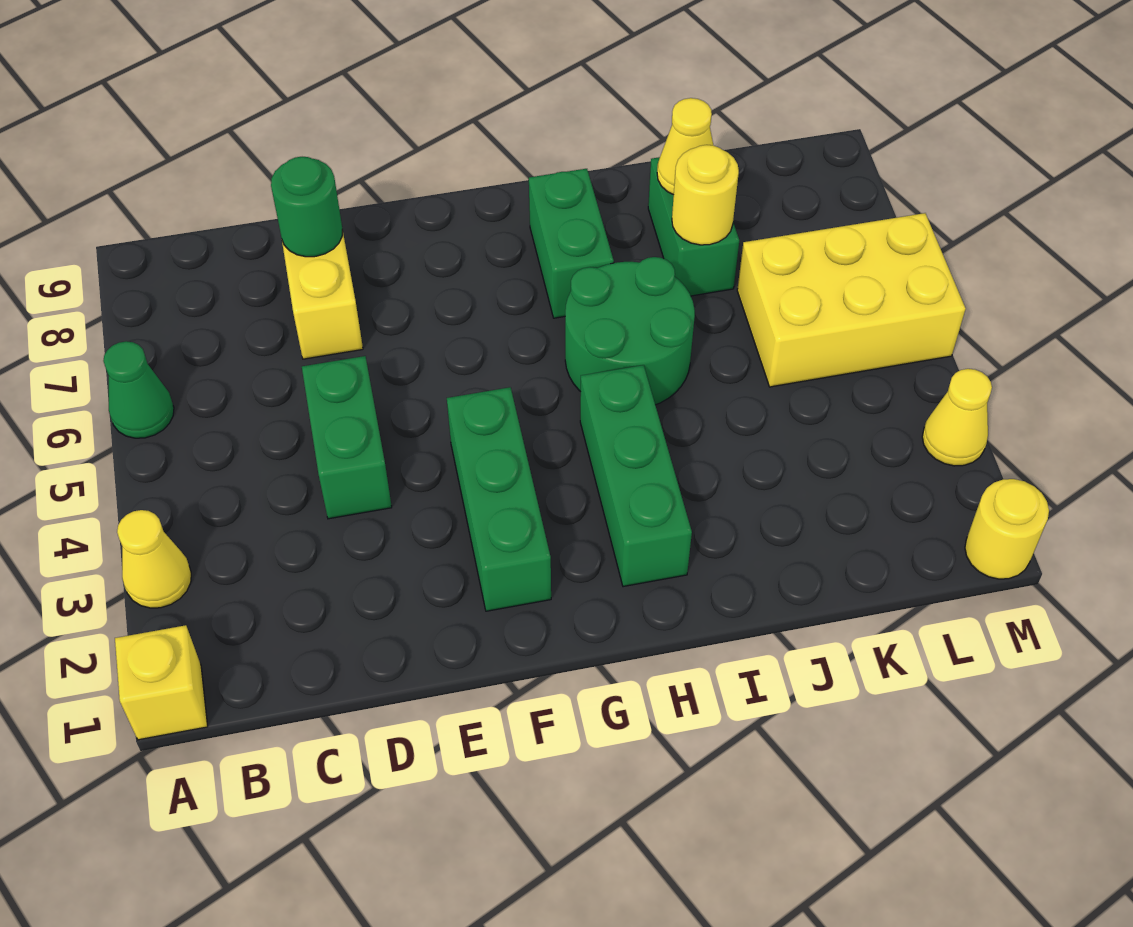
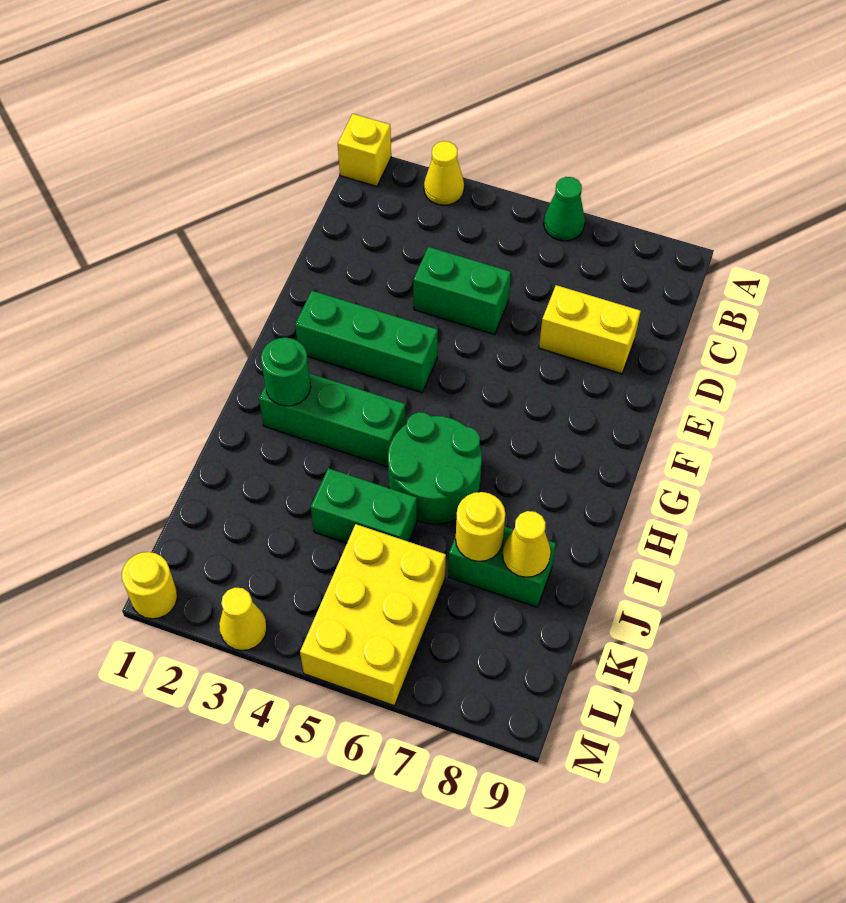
green round brick D8 level 2 -> green round brick H2 level 2
green brick H7:H8 level 1 -> green brick J4:J5 level 1

